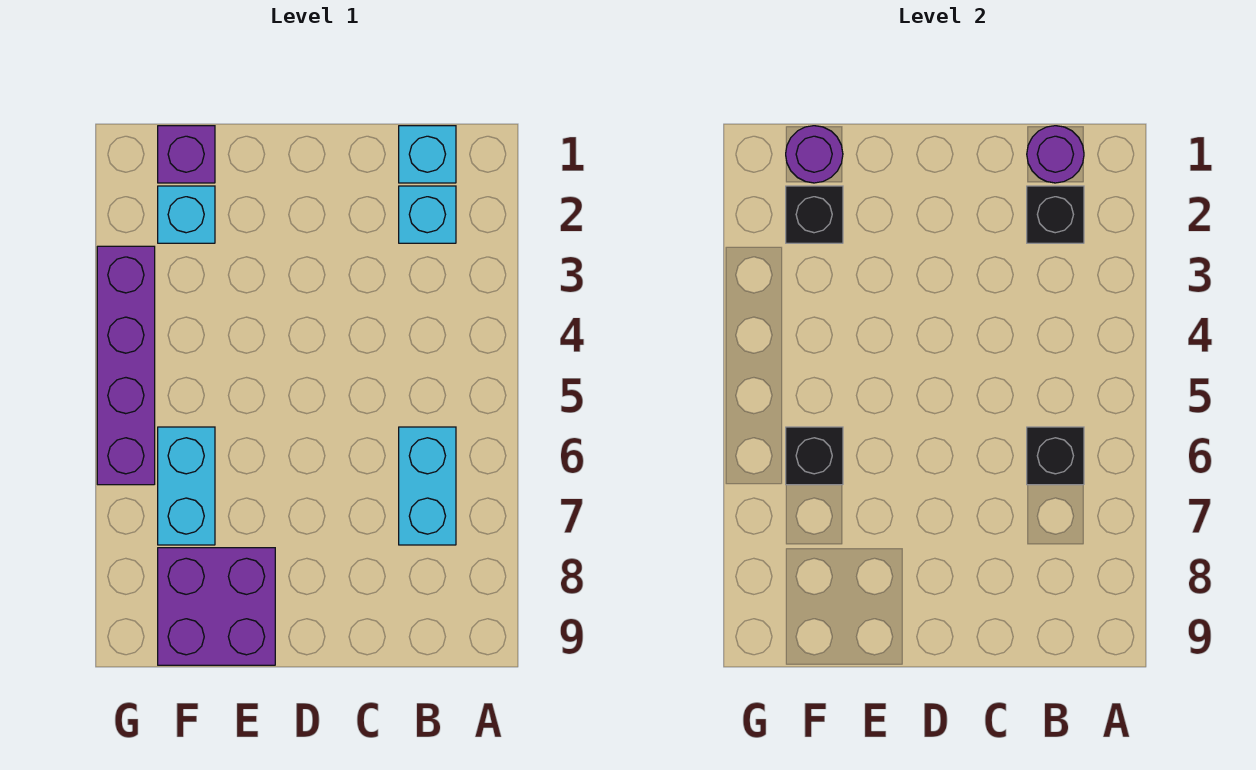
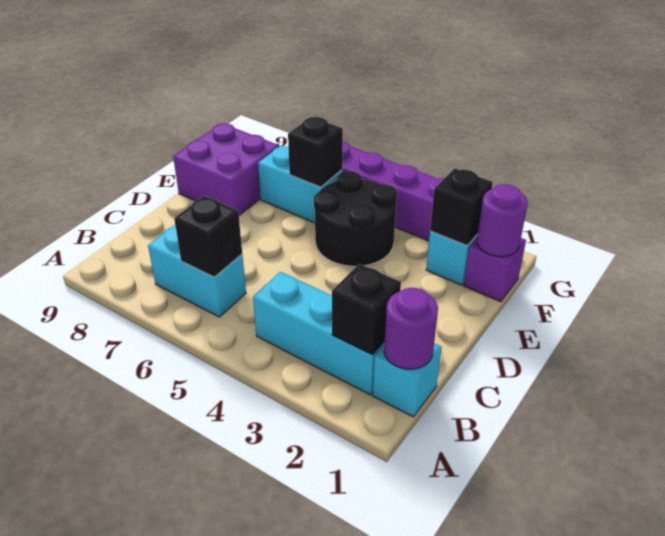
cyan brick B2 level 1 -> cyan brick B2:B4 level 1
none -> black round brick E4:F5 level 1

